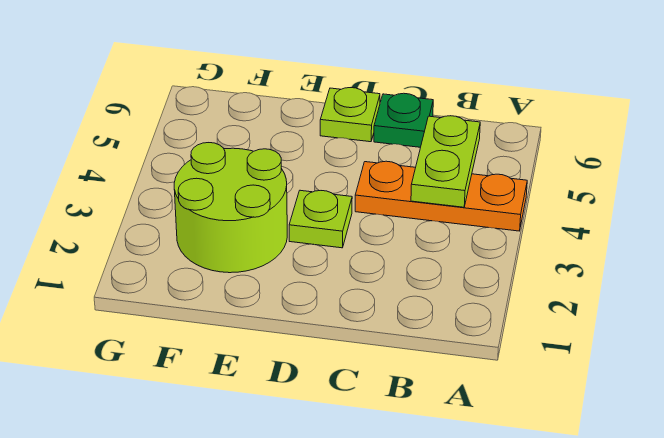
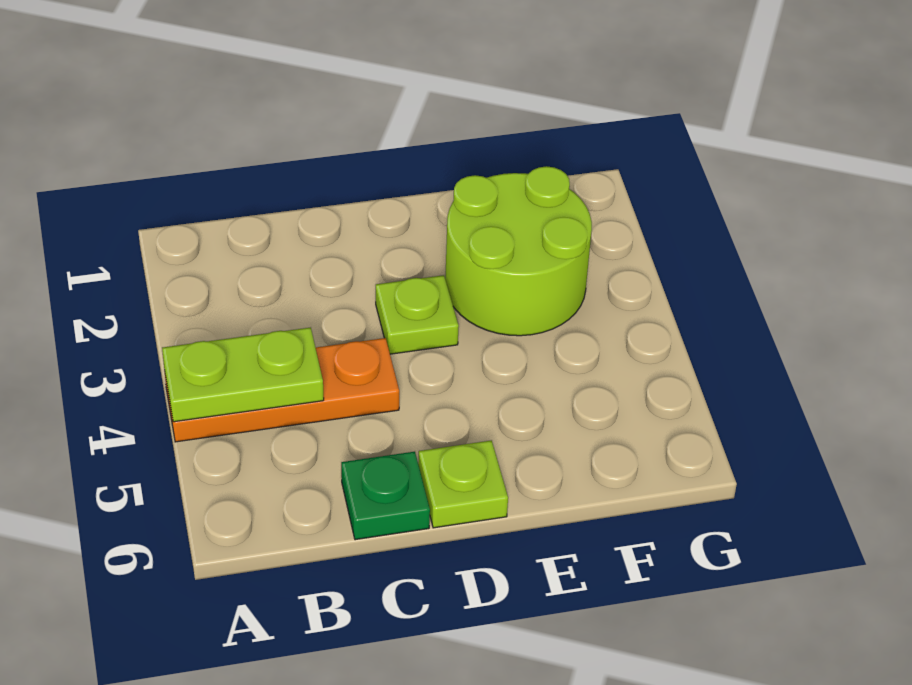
lime plate B4:B5 level 2 -> lime plate A4:B4 level 2

